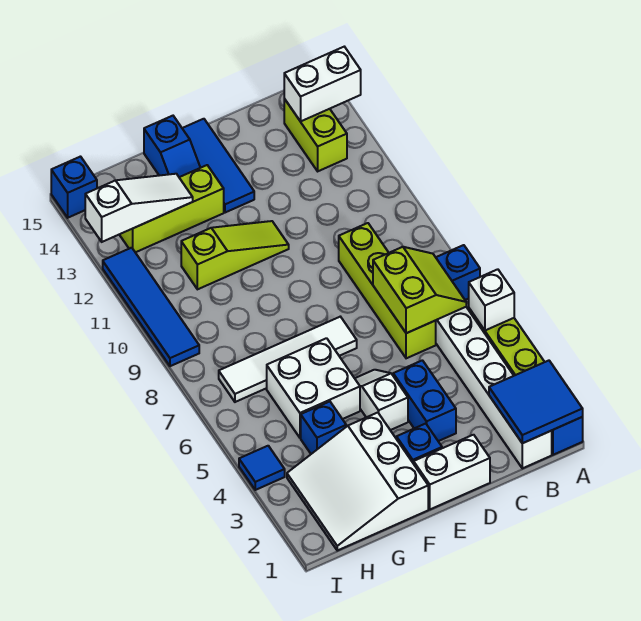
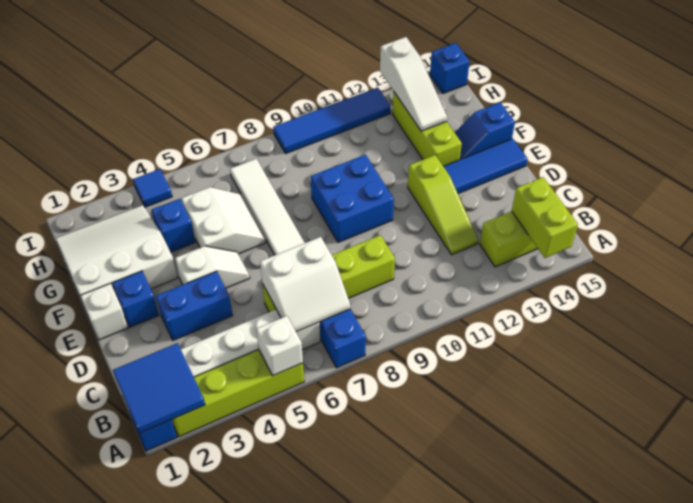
white brick A14:B14 level 2 -> lime brick A14:B14 level 2
lime slope B6:C7 level 2 top C -> white slope B6:C7 level 2 top C
white brick D1:E1 level 1 -> white brick E1 level 1
none -> blue brick E9:F10 level 1
lime slope E11:G11 level 1 top G -> lime slope C12:E12 level 1 top E
white brick F5:G6 level 1 -> white slope F5:G6 level 1 top 5

